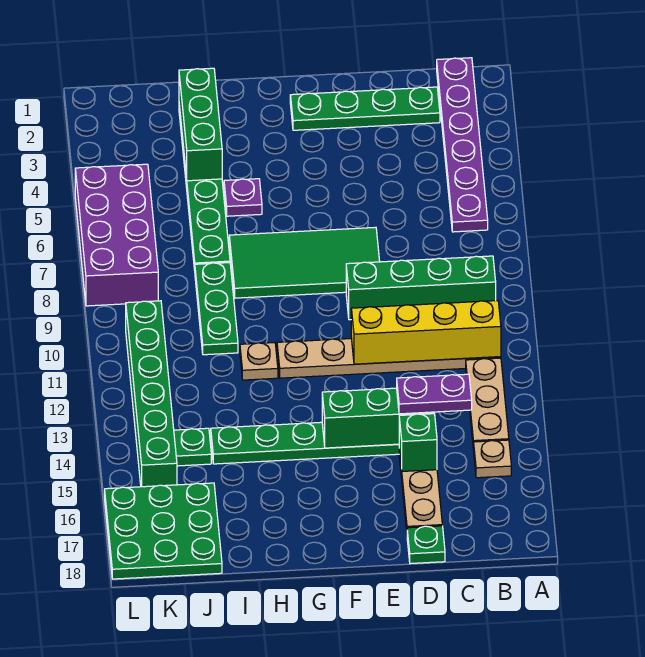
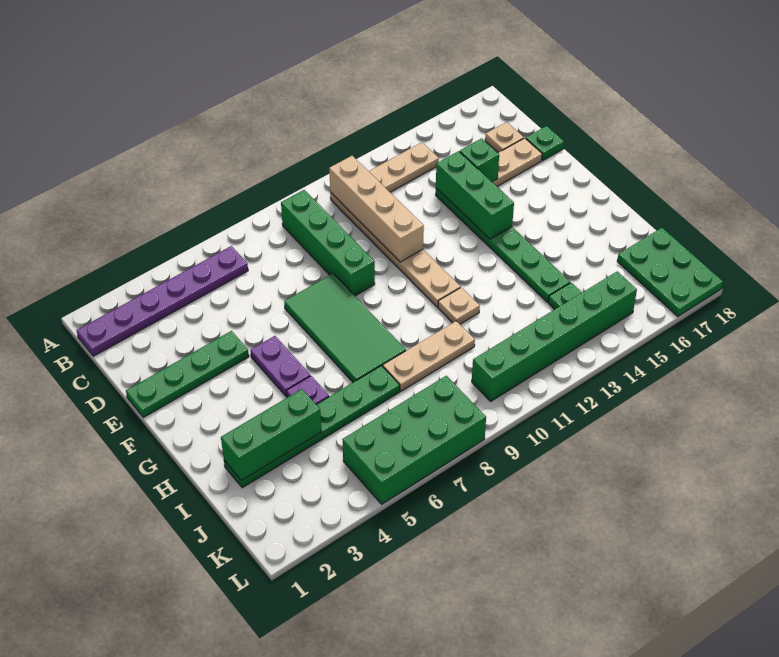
yellow brick B11:E11 level 2 -> tan brick B11:E11 level 2
tan plate B15 level 1 -> tan plate C17 level 1
green plate C2:F2 level 1 -> green plate E1:E4 level 1
purple plate C14:D14 level 3 -> purple plate F5:G5 level 1
green plate I8:I10 level 1 -> tan plate I8:I10 level 1
green plate J16:L18 level 1 -> green plate J17:L18 level 1
purple brick K5:L8 level 1 -> green brick K5:L8 level 1

